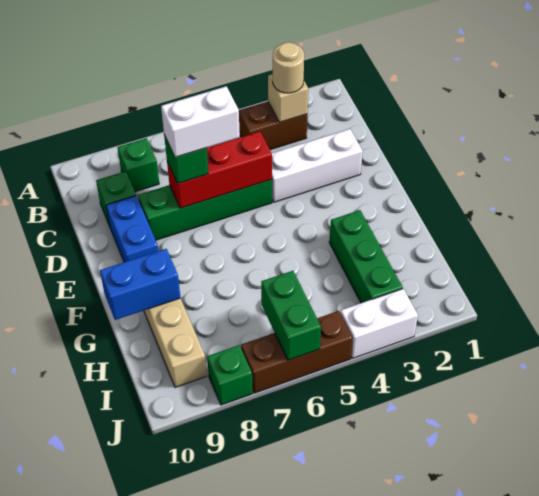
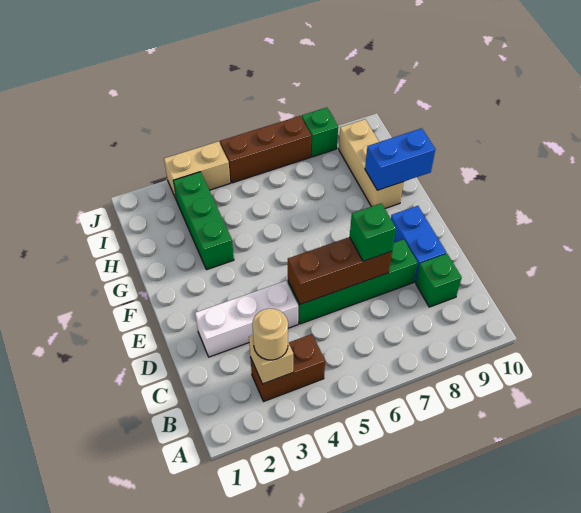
green brick B8 level 1 -> none
red brick D5:D7 level 2 -> brown brick D5:D7 level 2
white brick D6:D7 level 4 -> none
green brick I6:J6 level 2 -> none
white brick J3:J4 level 1 -> tan brick J3:J4 level 1

